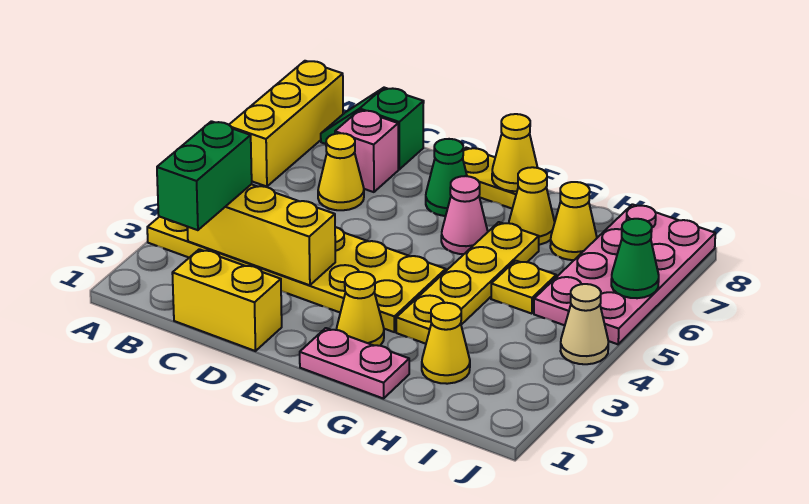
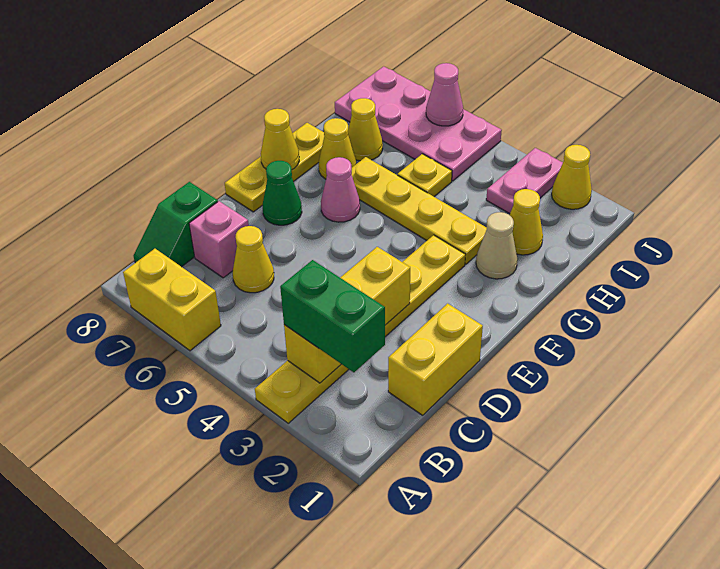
yellow plate A3:F4 level 1 -> yellow plate A3:F3 level 1
yellow brick A6:A8 level 1 -> yellow brick A6:A7 level 1
yellow plate E8:F8 level 1 -> yellow plate E8:G8 level 1
pink plate F1:G1 level 1 -> pink plate I3:J3 level 1
yellow cone F2 level 1 -> yellow cone J2 level 1
tan cone J4 level 1 -> tan cone G2 level 1
green cone J6 level 2 -> pink cone J6 level 2

